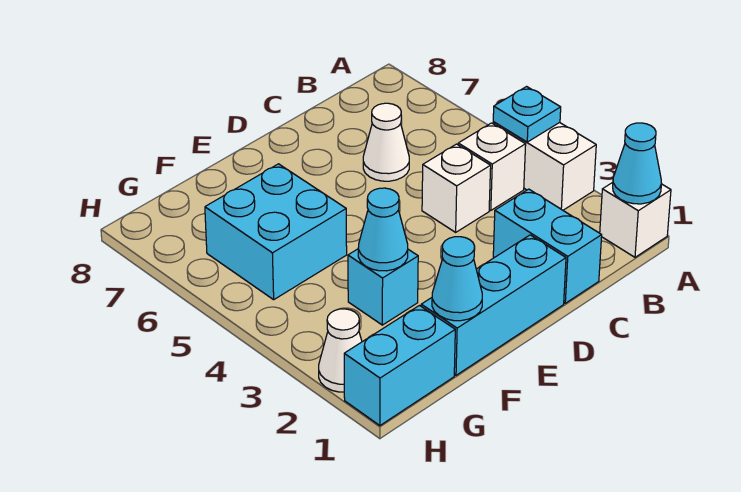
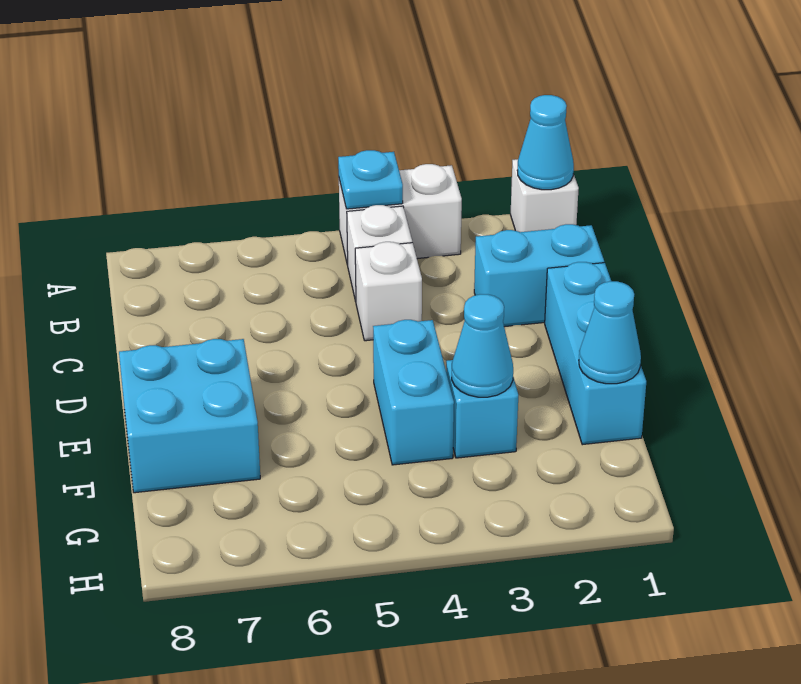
white cone C6 level 1 -> none
cyan brick F5:G6 level 1 -> cyan brick E7:F8 level 1
cyan brick G1:H1 level 1 -> cyan brick E4:F4 level 1
white cone H2 level 1 -> none

